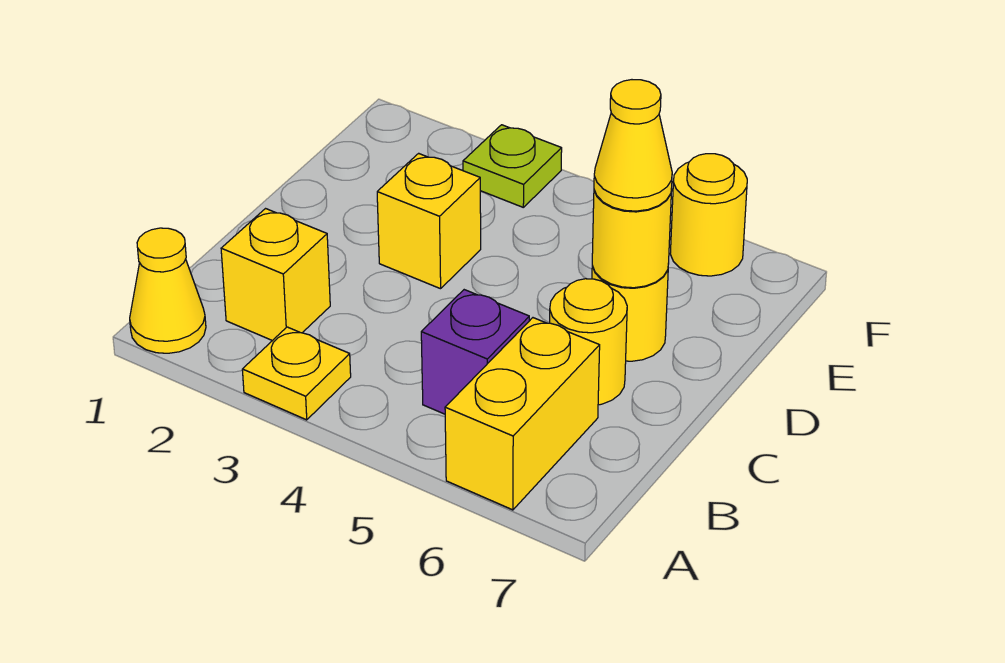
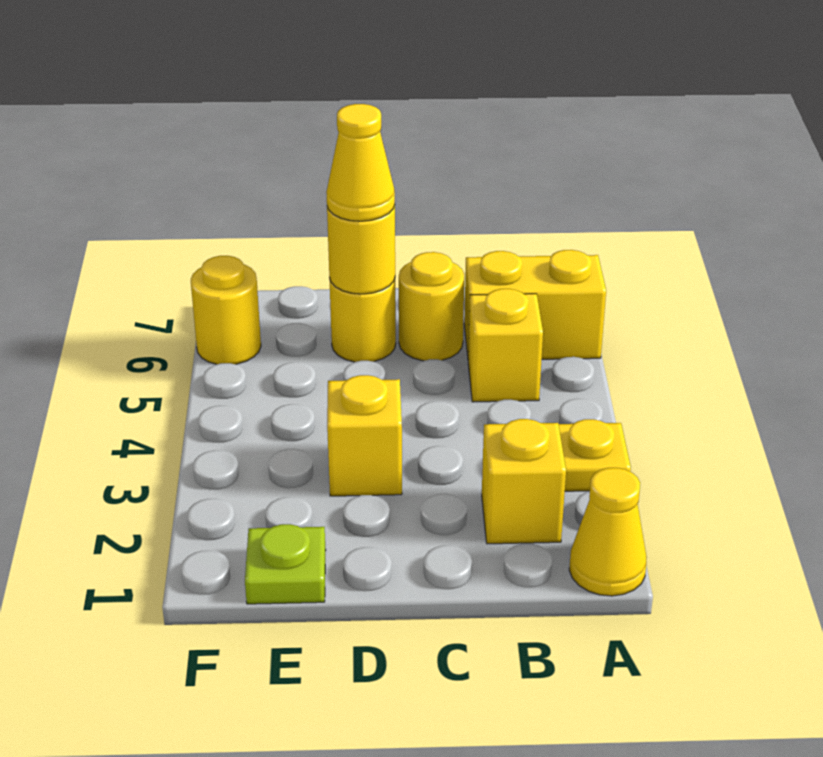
purple brick B5 level 1 -> yellow brick B5 level 1
lime plate F3 level 1 -> lime plate E1 level 1

